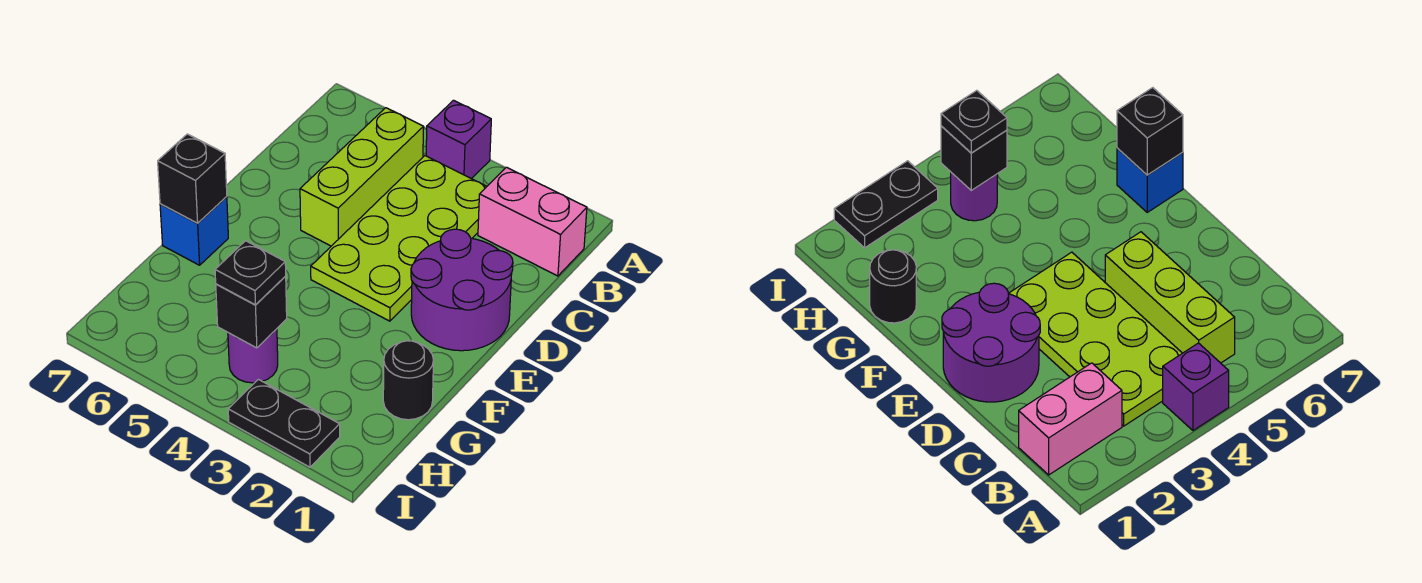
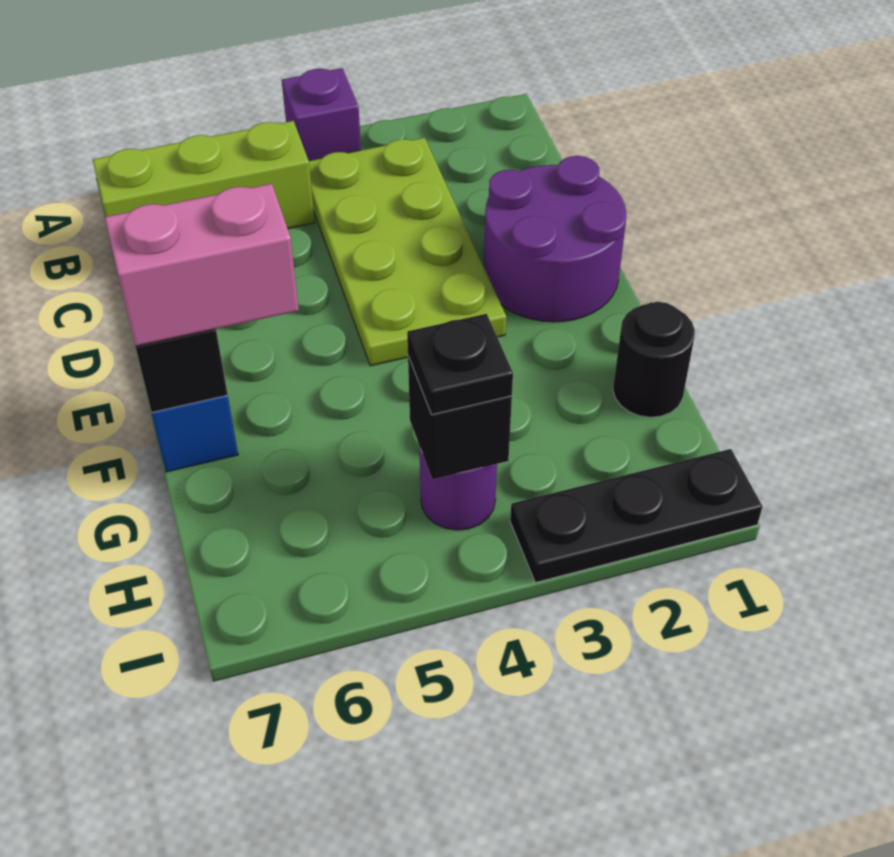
pink brick B1:B2 level 1 -> pink brick F6:F7 level 3
lime brick B5:D5 level 1 -> lime brick B5:B7 level 1
black plate I2:I3 level 1 -> black plate I1:I3 level 1

